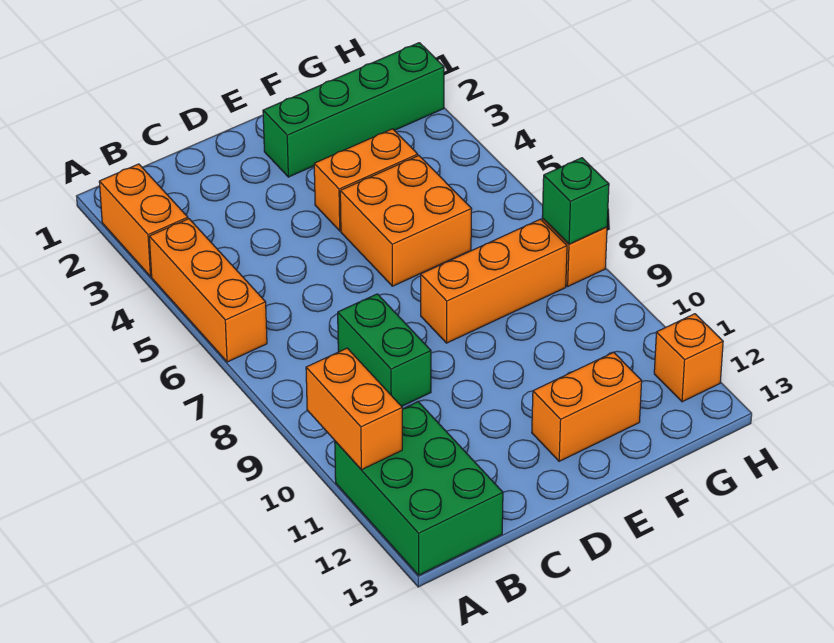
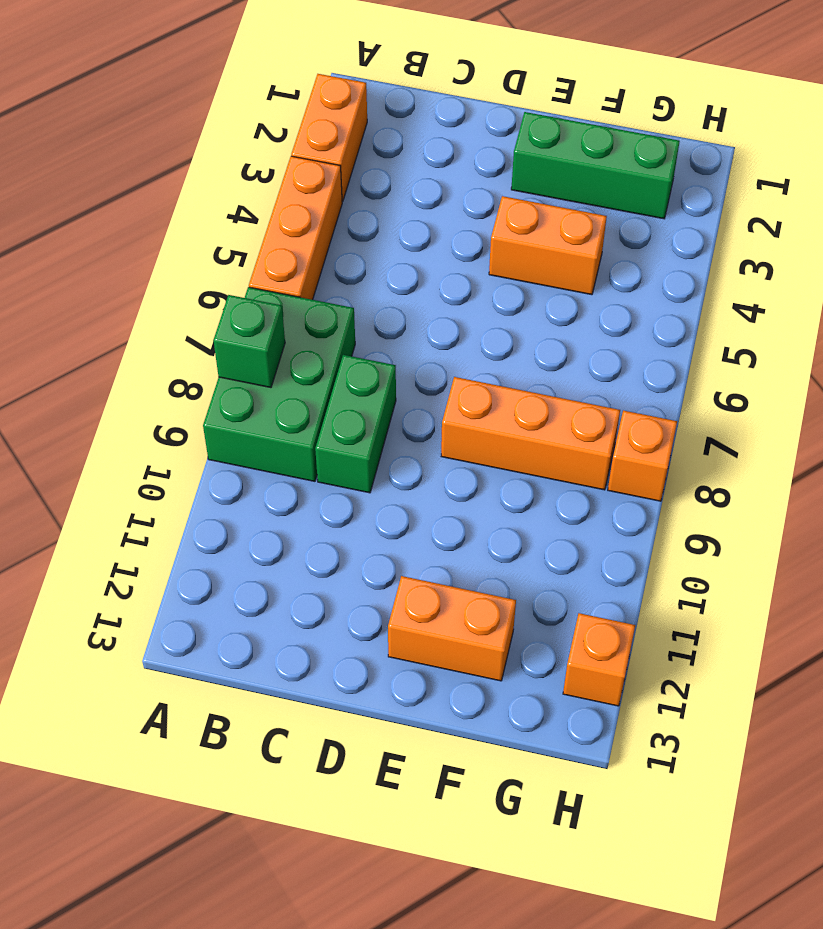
orange brick A10:A11 level 2 -> none
green brick A11:B13 level 1 -> green brick A7:B9 level 1
green brick E2:H2 level 1 -> green brick E2:G2 level 1
orange brick E5:F6 level 1 -> none
green brick H8 level 2 -> green brick A8 level 2

